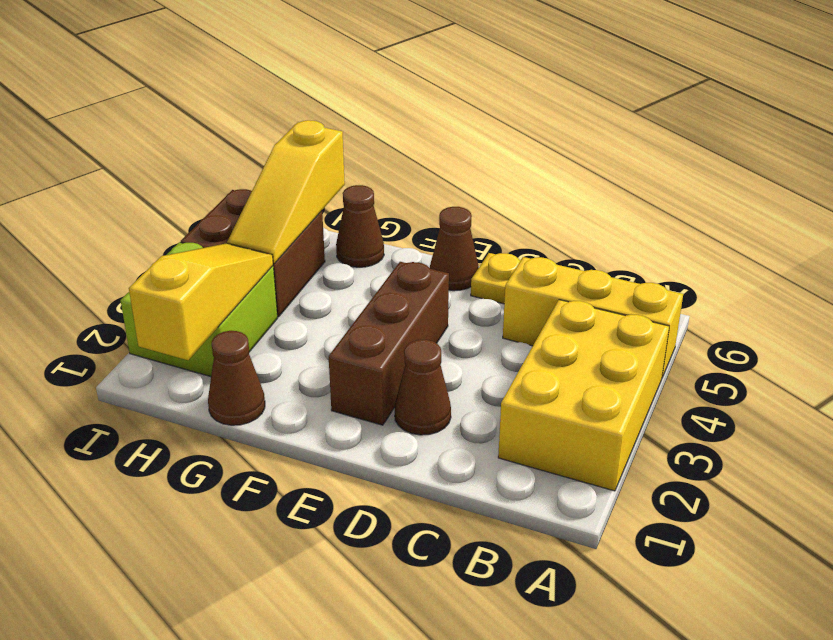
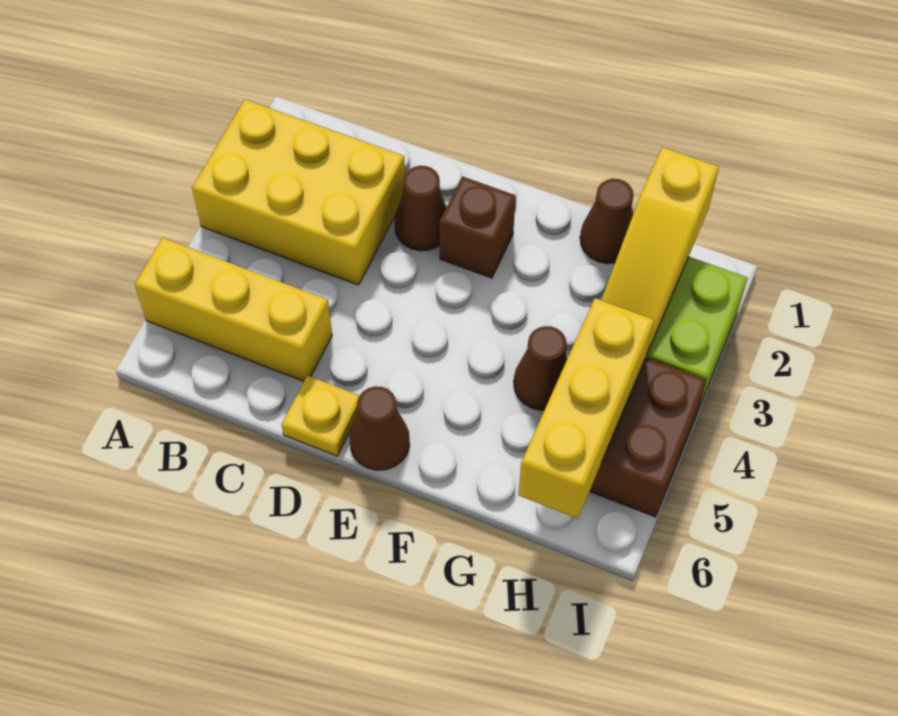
yellow brick A2:B4 level 1 -> yellow brick A2:C3 level 1
brown brick E2:E4 level 1 -> brown brick E2 level 1
brown cone G6 level 1 -> brown cone G4 level 1
yellow slope H4:H6 level 2 top 6 -> yellow brick H4:H6 level 2

